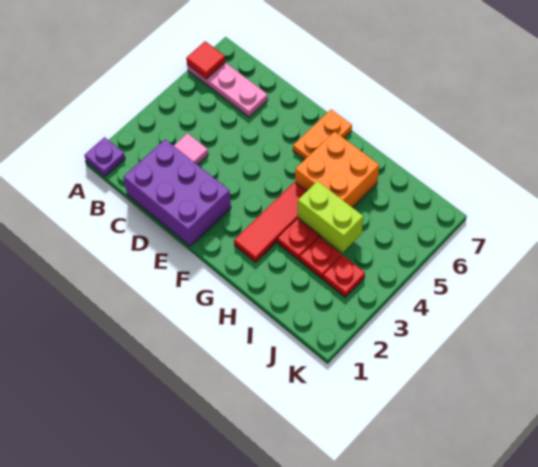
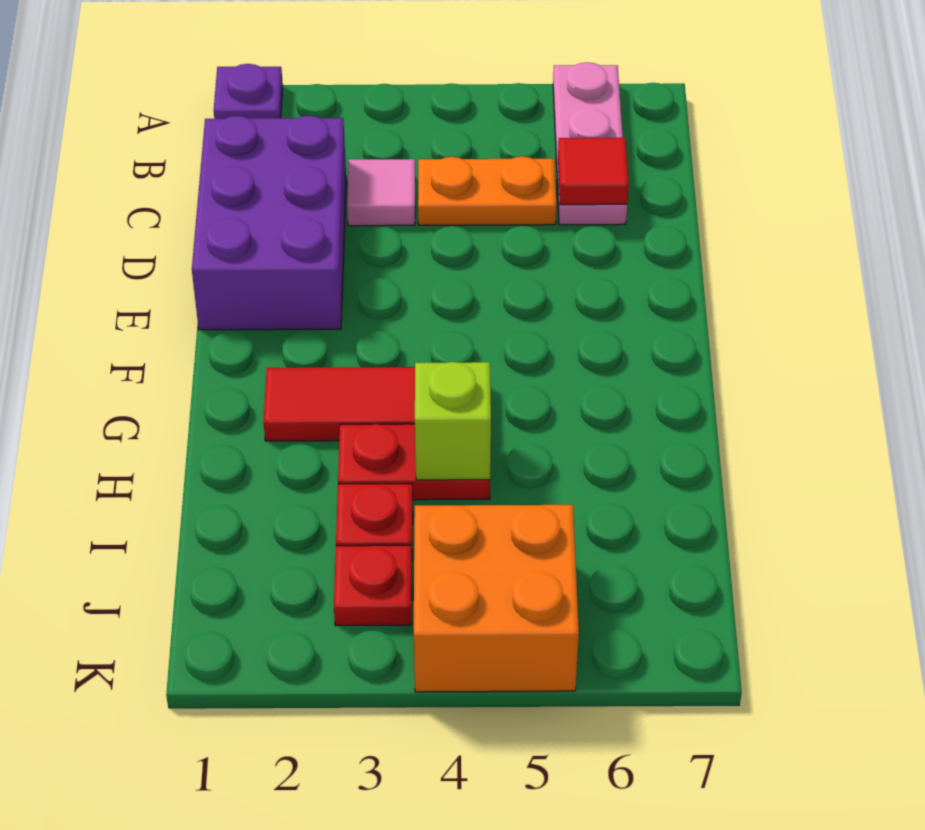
red tile A6 level 2 -> red tile C6 level 2
orange plate F6:F7 level 1 -> orange plate C4:C5 level 1
orange brick G5:H6 level 1 -> orange brick J4:K5 level 1
lime brick H4:I4 level 2 -> lime brick H4 level 2

